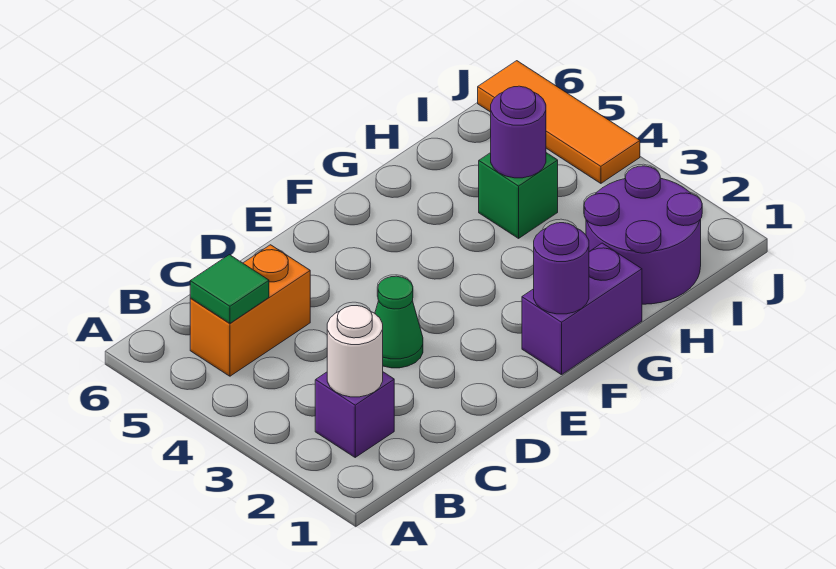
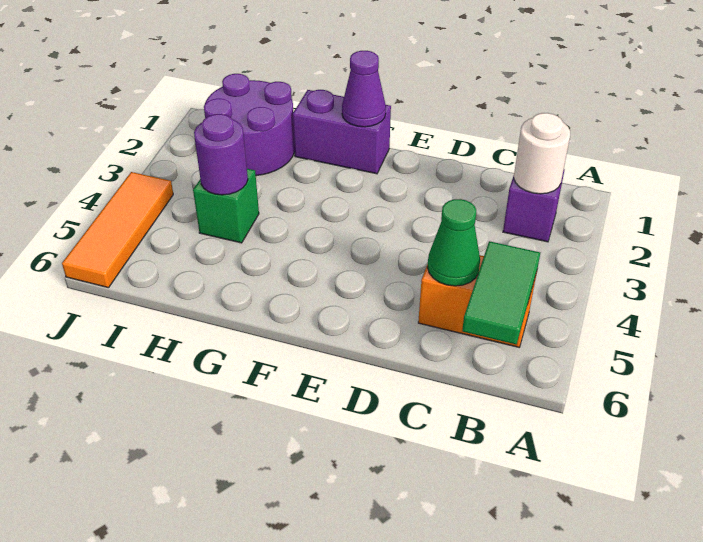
green tile B5 level 2 -> green tile B5:B6 level 2
green cone D3 level 1 -> green cone C5 level 2
purple round brick F1 level 2 -> purple cone F1 level 2

